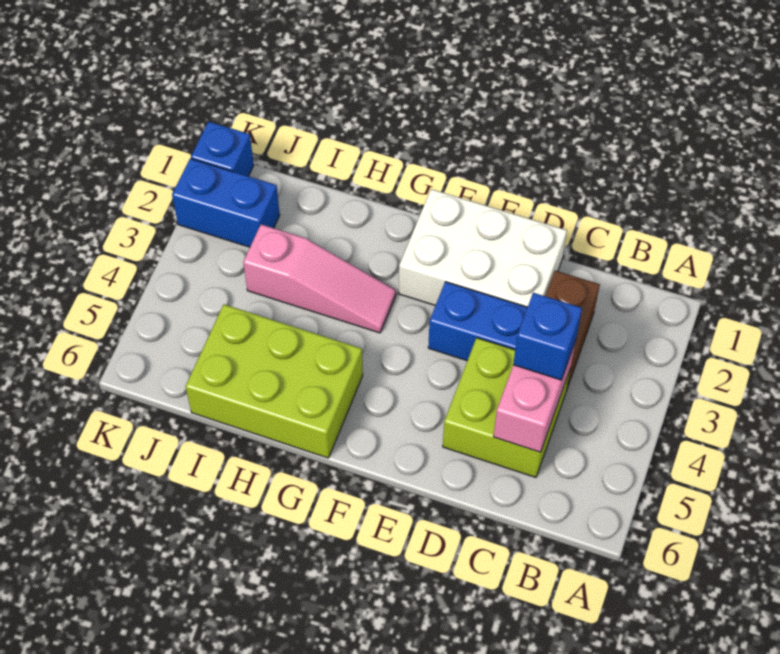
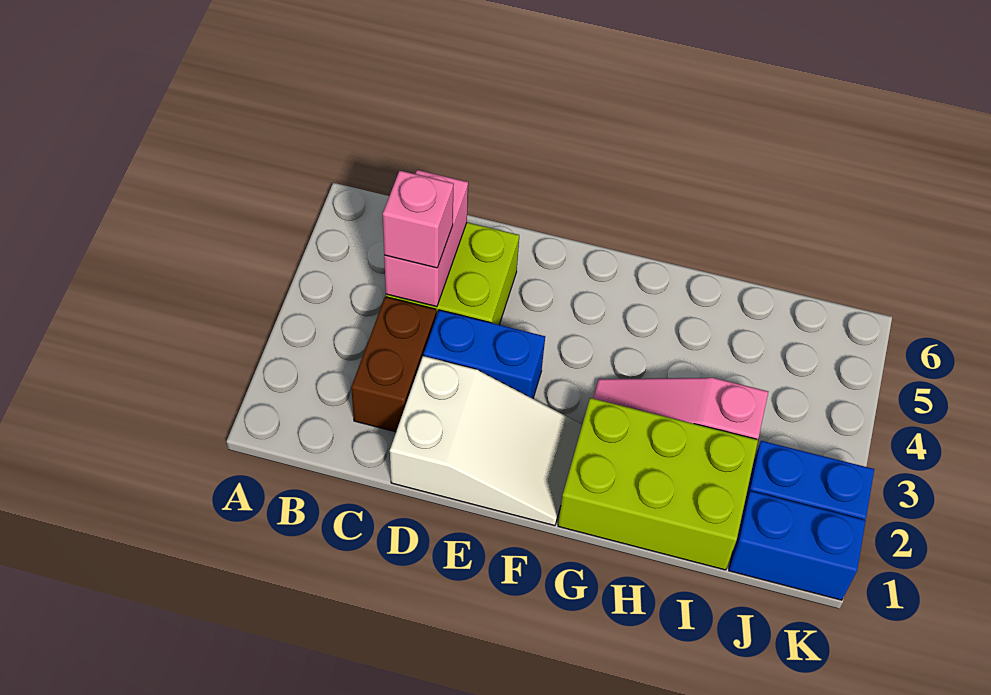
blue brick C4 level 3 -> pink brick C4 level 3
white brick D1:F2 level 1 -> white slope D1:F2 level 1 top D
lime brick G5:I6 level 1 -> lime brick G1:I2 level 1
blue brick K1 level 1 -> blue brick J1:K1 level 1

